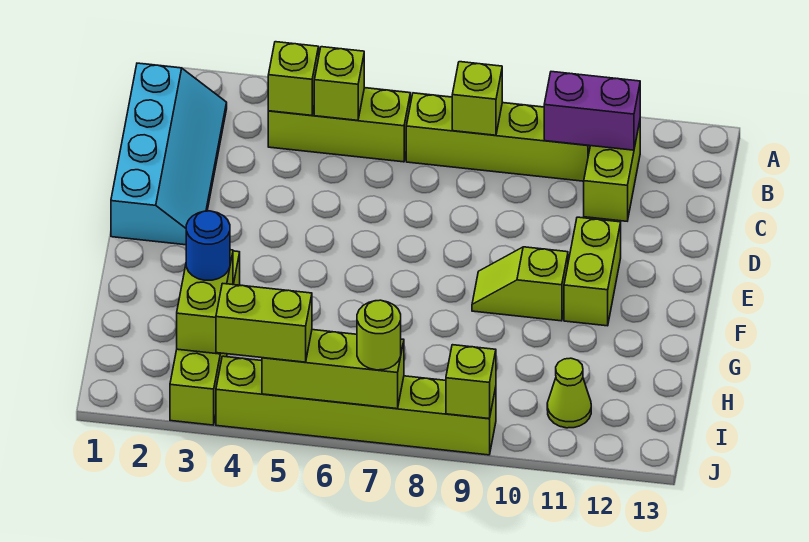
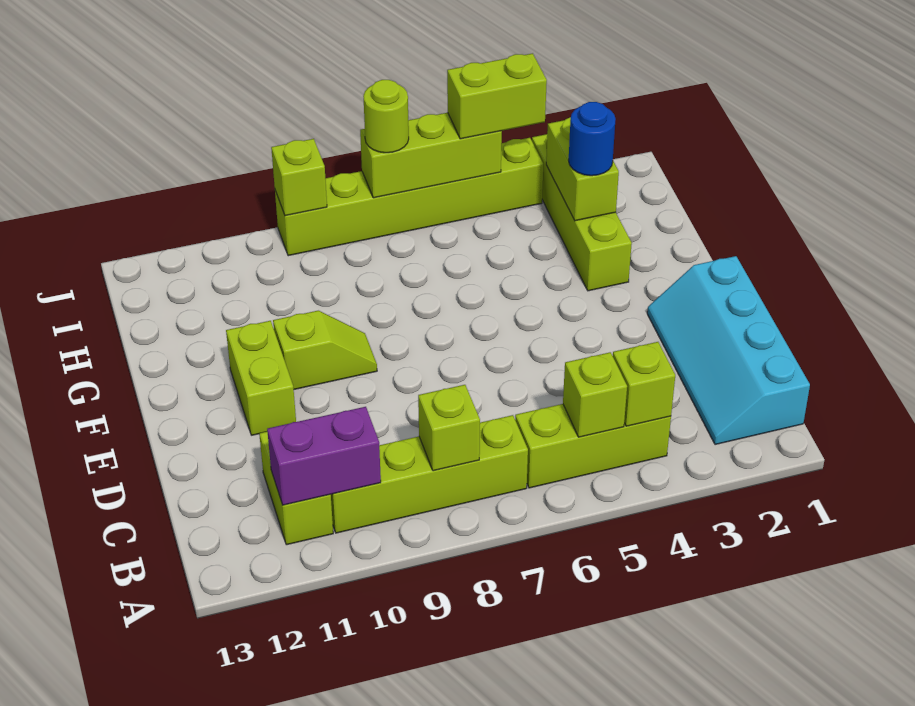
lime cone I11 level 1 -> none

